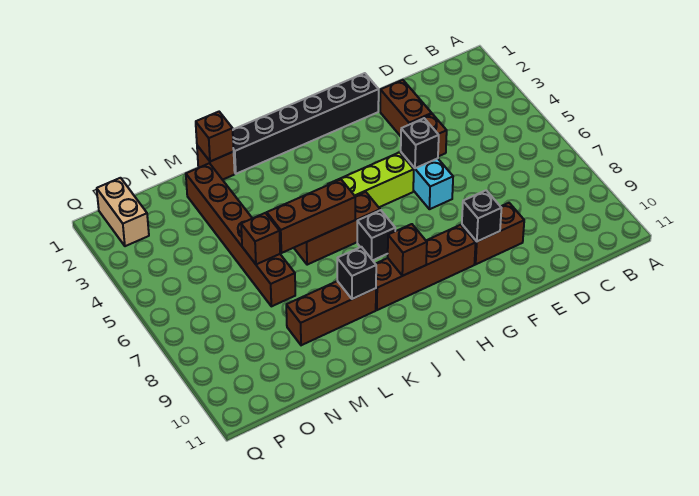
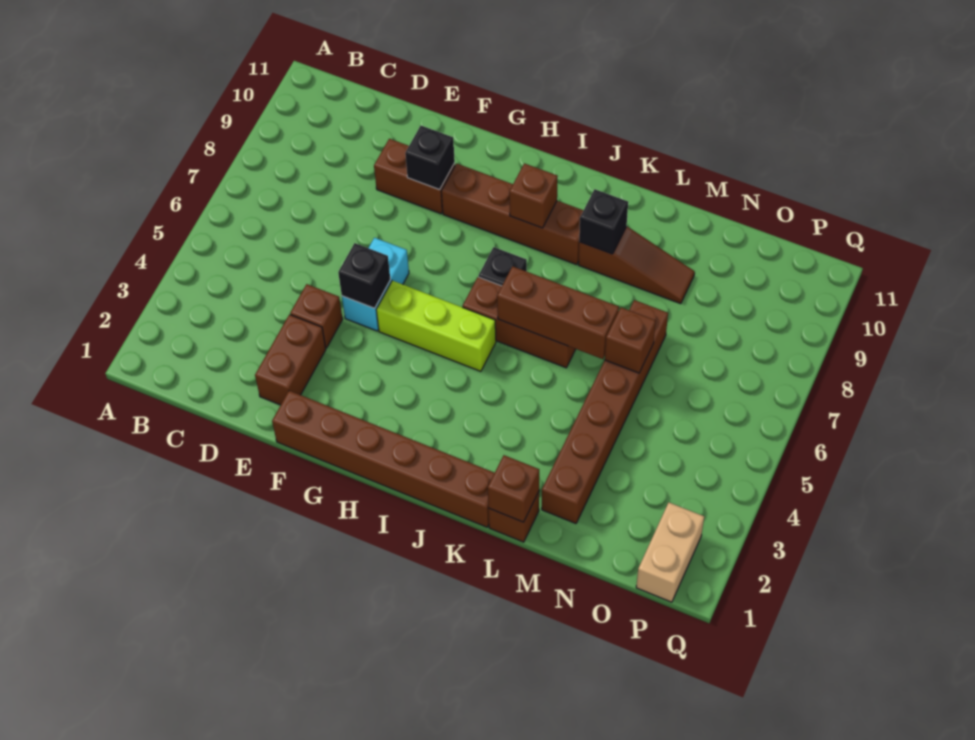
black brick F1:K1 level 1 -> brown brick F1:K1 level 1
brown brick K9:M9 level 1 -> brown slope K9:M9 level 1 top K

